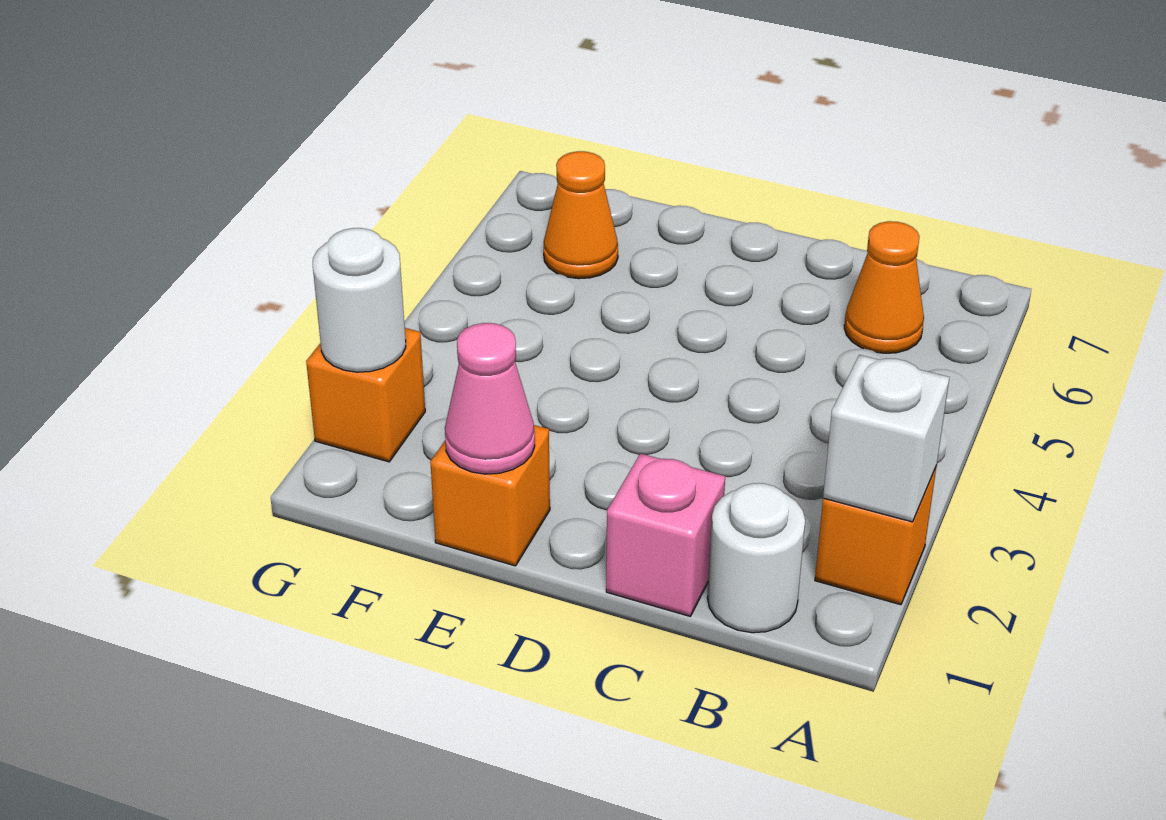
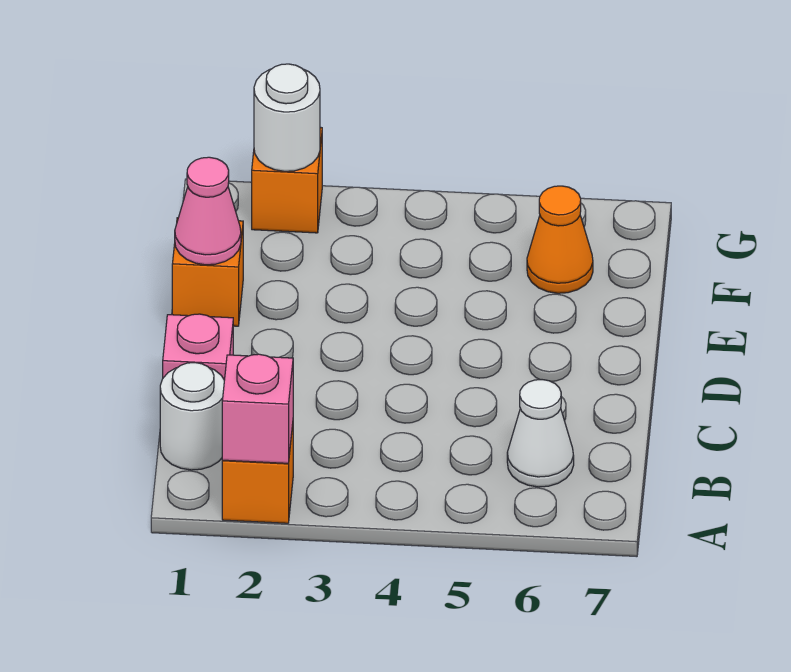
white brick A2 level 2 -> pink brick A2 level 2
orange cone B6 level 1 -> white cone B6 level 1

